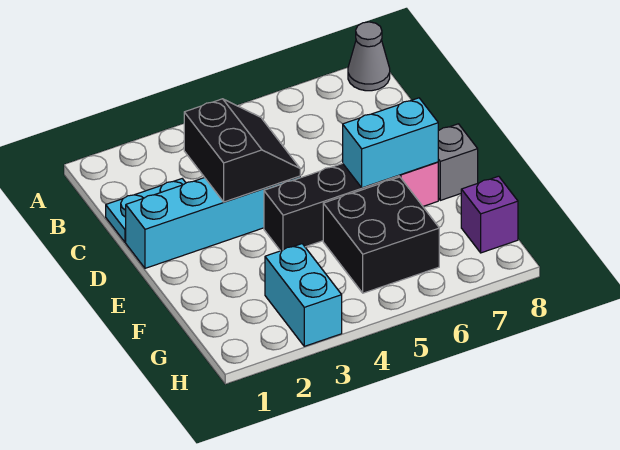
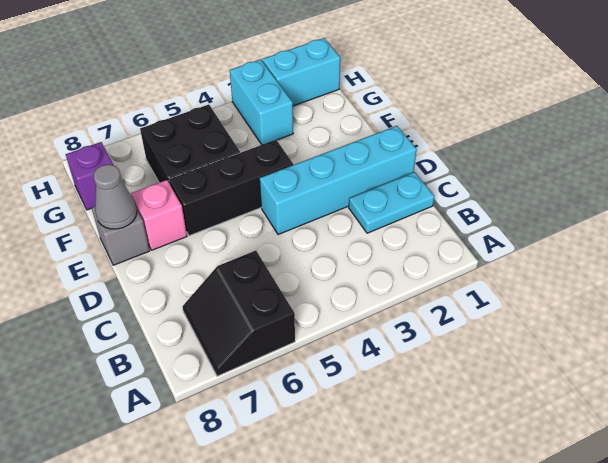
grey cone A8 level 1 -> grey cone E8 level 2
black slope C3:D4 level 2 top 3 -> black slope A6:B7 level 1 top 6
cyan brick E6:E7 level 2 -> cyan brick H1:H2 level 1

